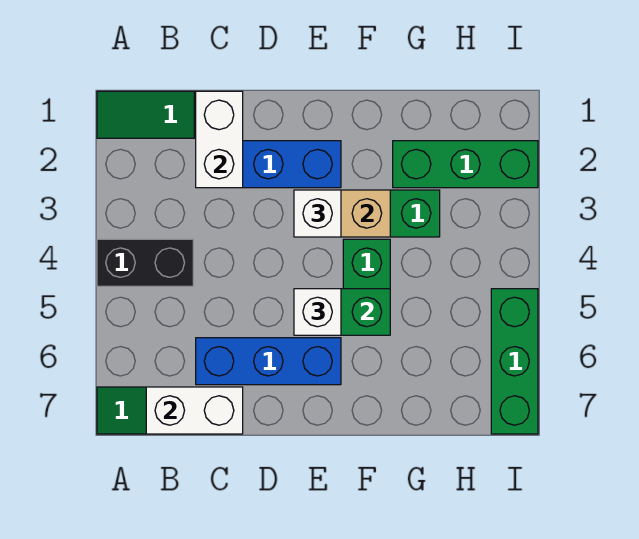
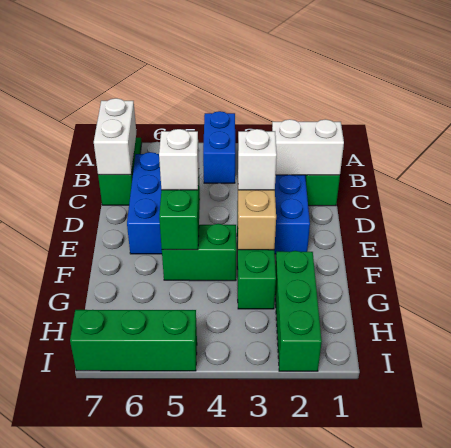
black brick A4:B4 level 1 -> blue brick A4:B4 level 1

